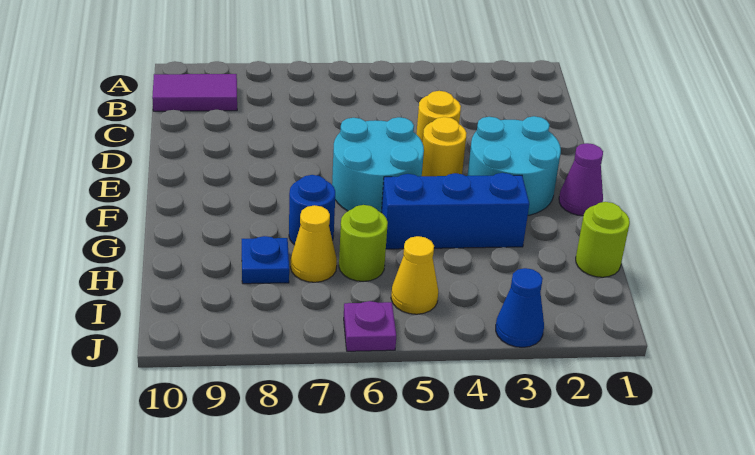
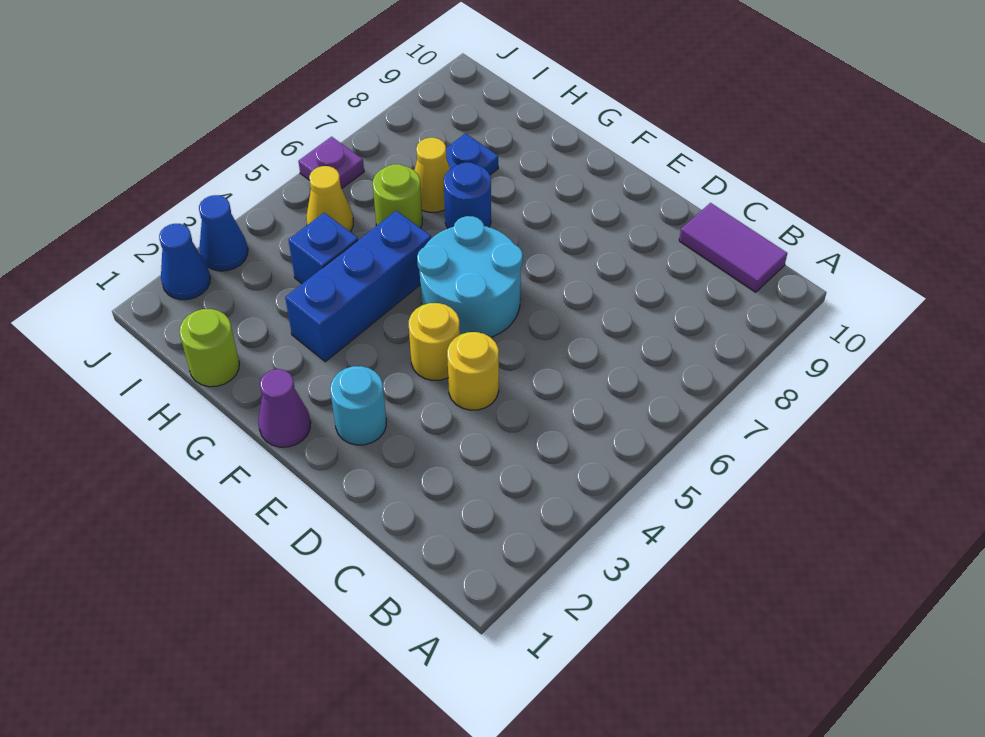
purple tile B9:B10 level 1 -> purple tile B10:C10 level 1
cyan round brick E2:F3 level 1 -> cyan round brick E2 level 1
none -> blue brick H4 level 1
none -> blue cone J2 level 1

